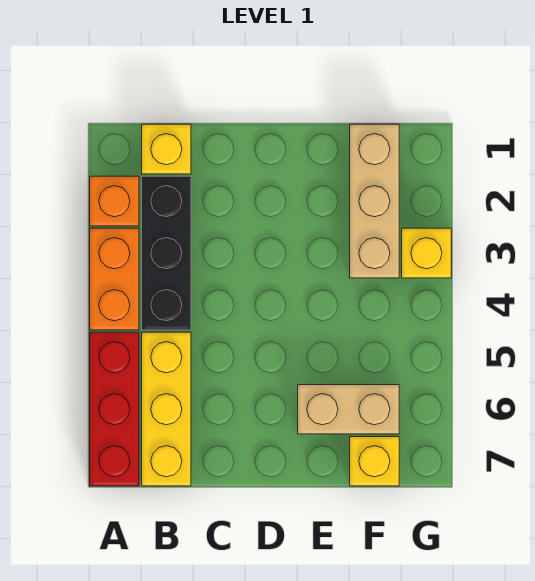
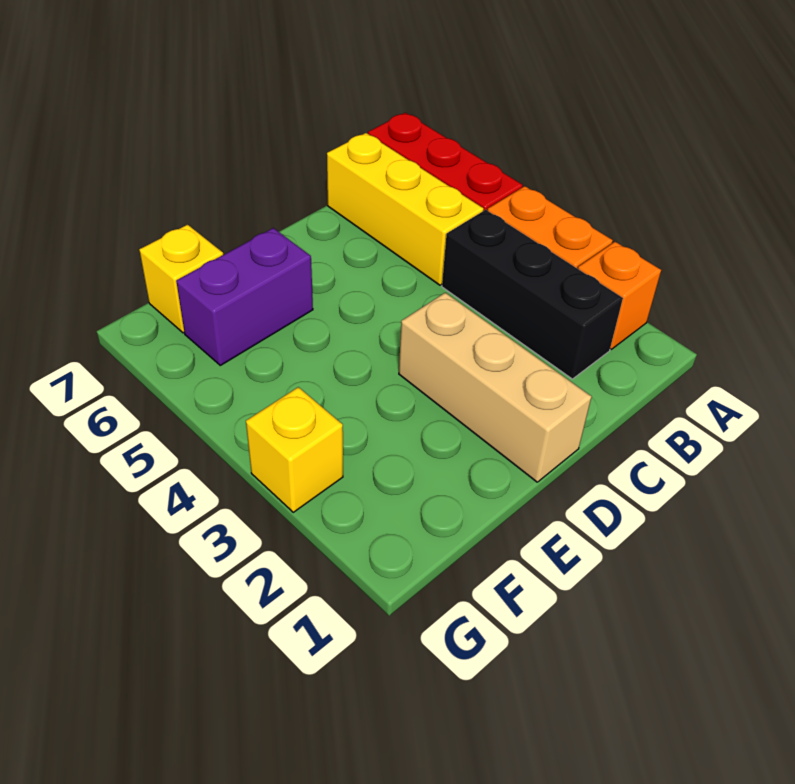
yellow brick B1 level 1 -> none
tan brick E6:F6 level 1 -> purple brick E6:F6 level 1
tan brick F1:F3 level 1 -> tan brick D1:D3 level 1

